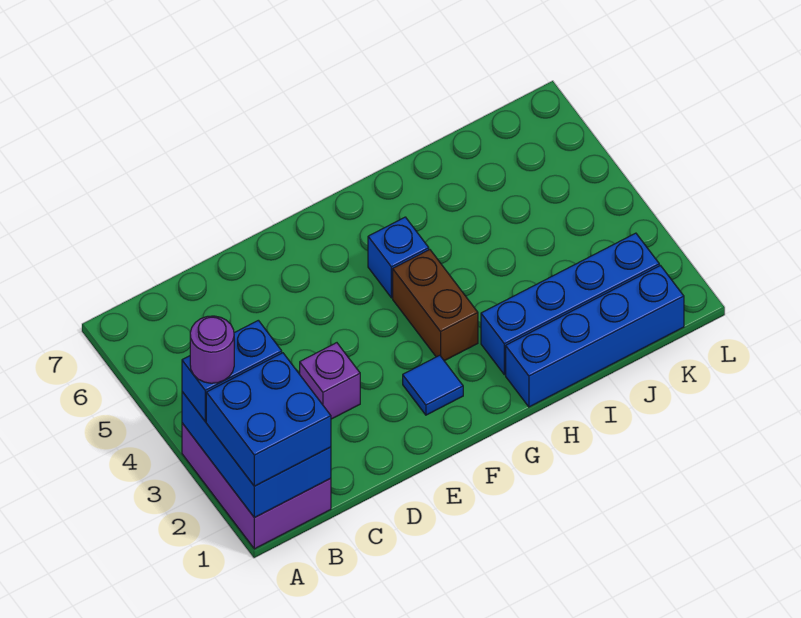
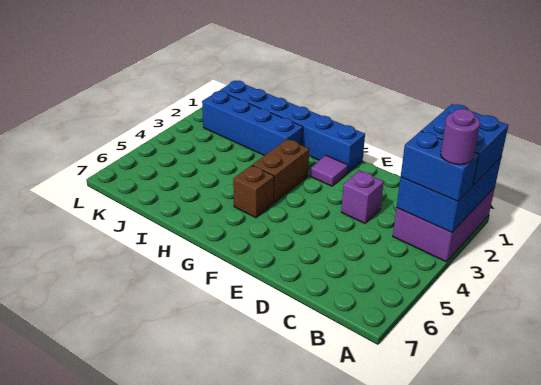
blue tile F2 level 1 -> purple tile F2 level 1
blue brick G5 level 1 -> brown brick G5 level 1
blue brick H1:K1 level 1 -> blue brick F1:K1 level 1

